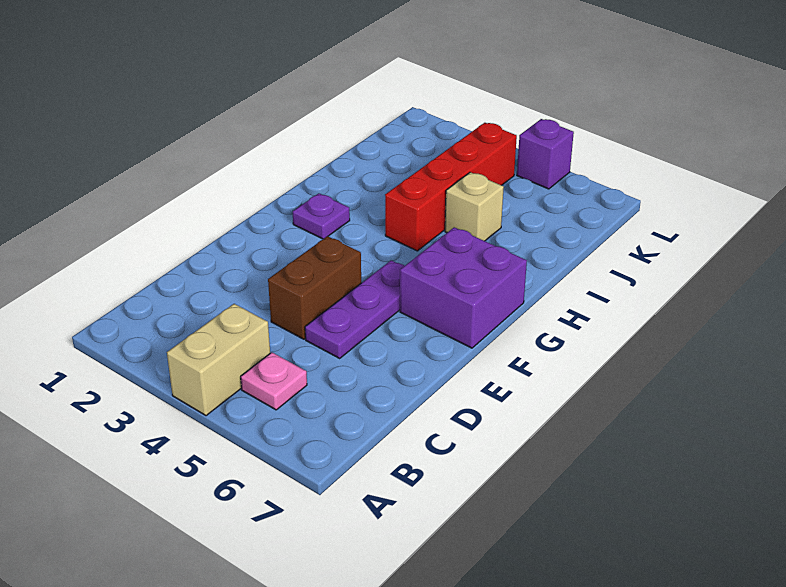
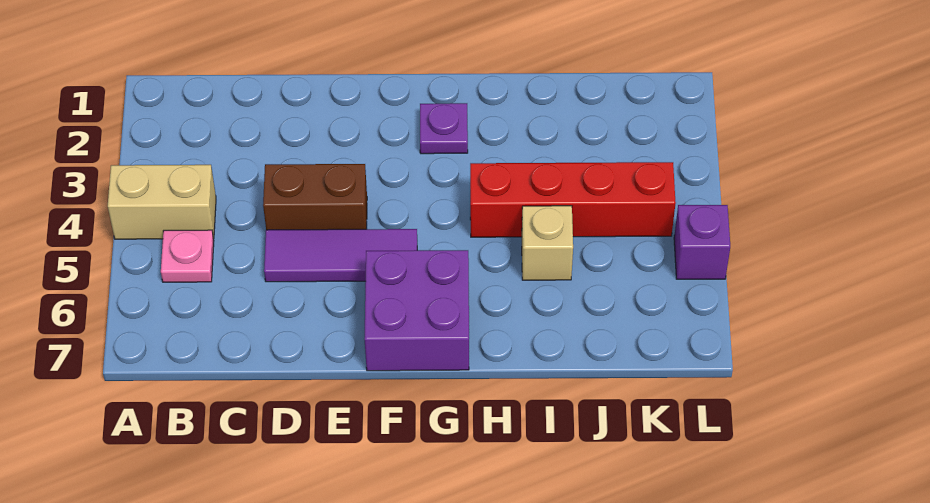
purple plate D5:F5 level 1 -> purple tile D5:F5 level 1

